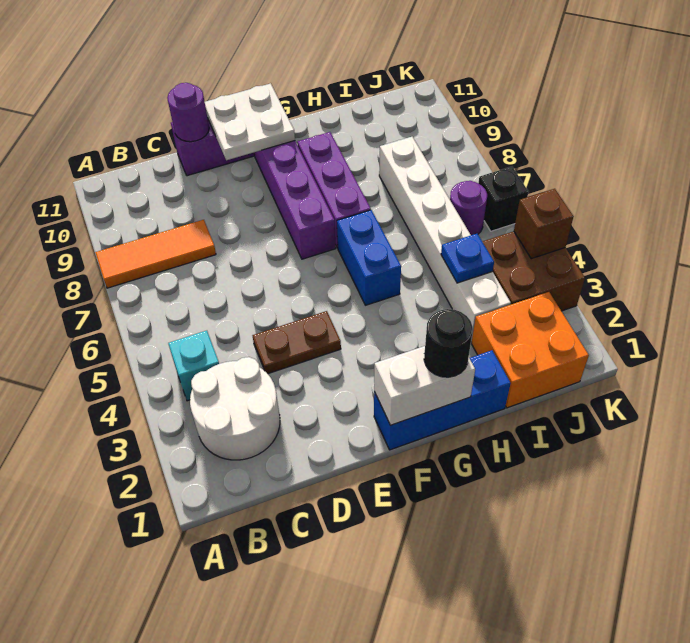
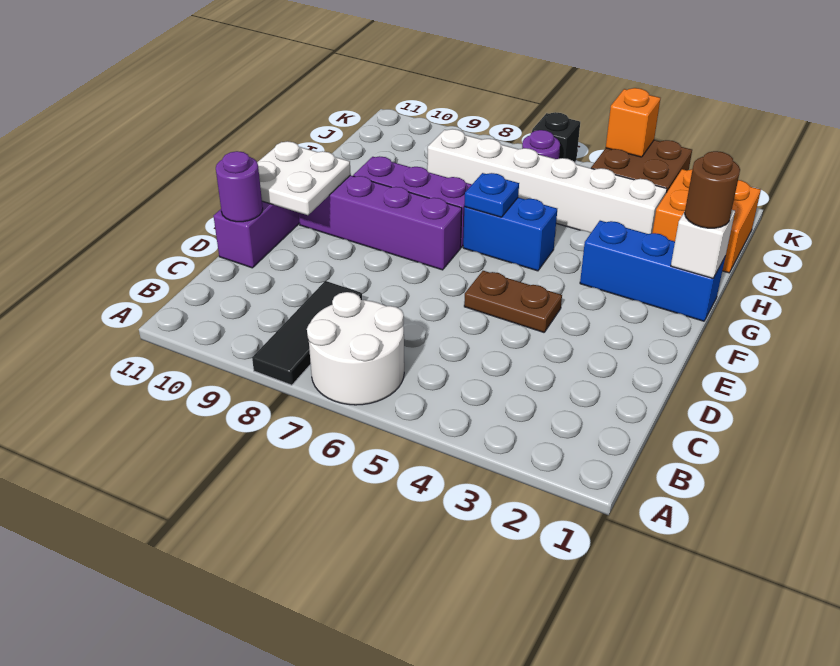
orange tile A8:C8 level 1 -> black tile A8:C8 level 1
white round brick B2:C3 level 1 -> white round brick A6:B7 level 1
cyan brick B4 level 1 -> none
brown plate D4:E4 level 1 -> brown plate E4:E5 level 1
blue brick F1:H1 level 1 -> blue brick G1:G3 level 1
white brick F1:G1 level 2 -> white brick G1 level 2
black round brick G1 level 3 -> brown round brick G1 level 3
blue plate I4 level 2 -> blue plate G6 level 2
brown brick K4 level 2 -> orange brick K4 level 2

